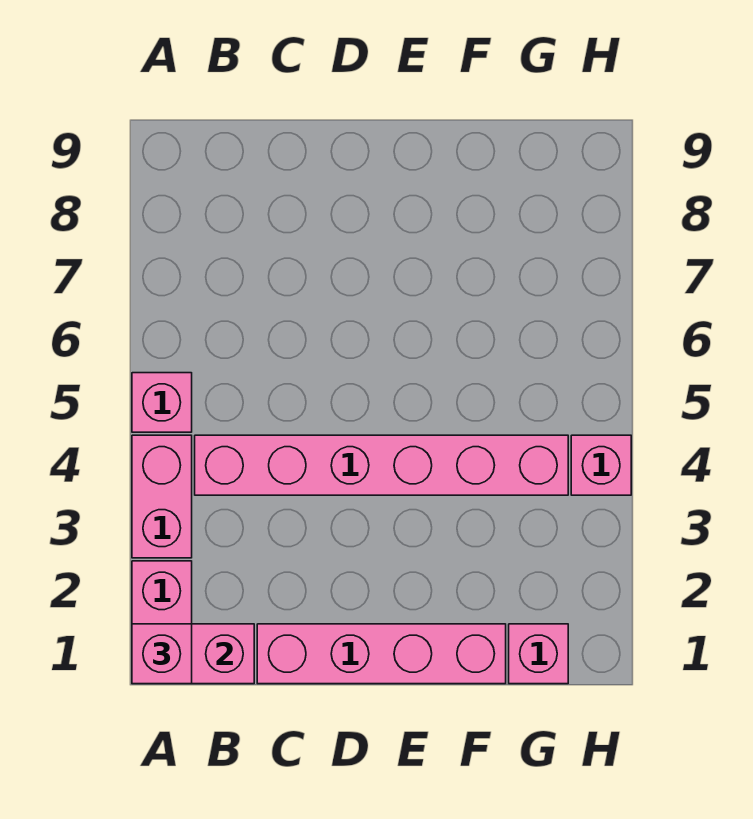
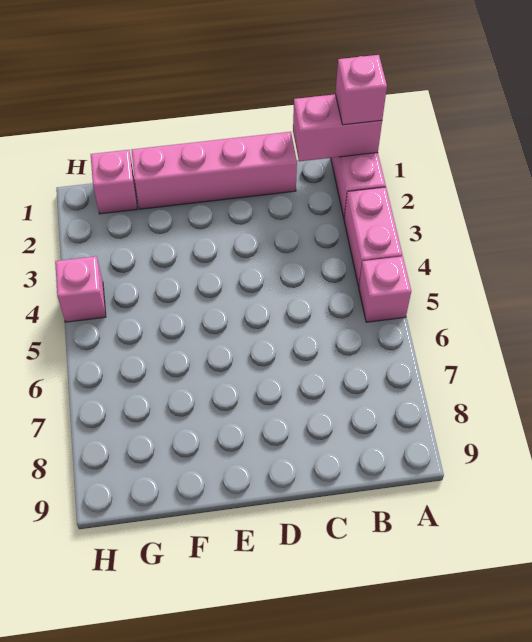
pink brick B4:G4 level 1 -> none

